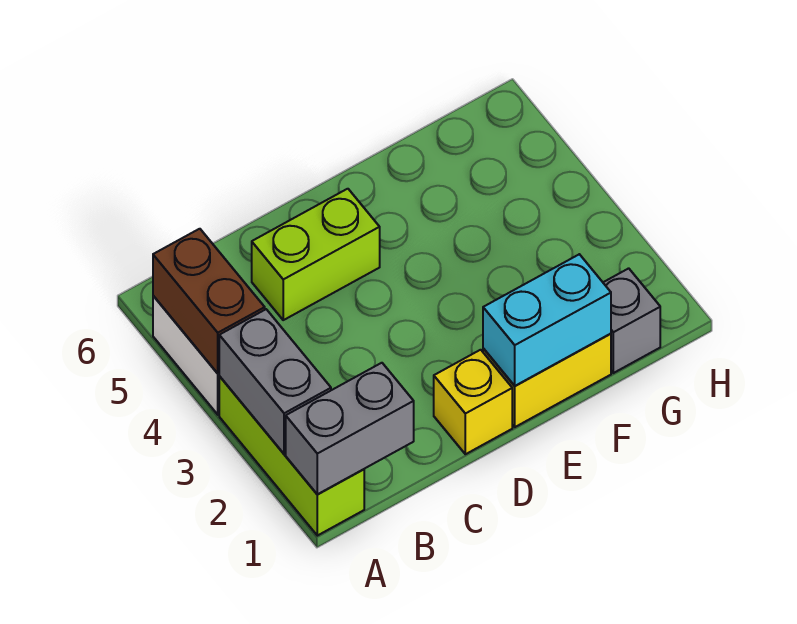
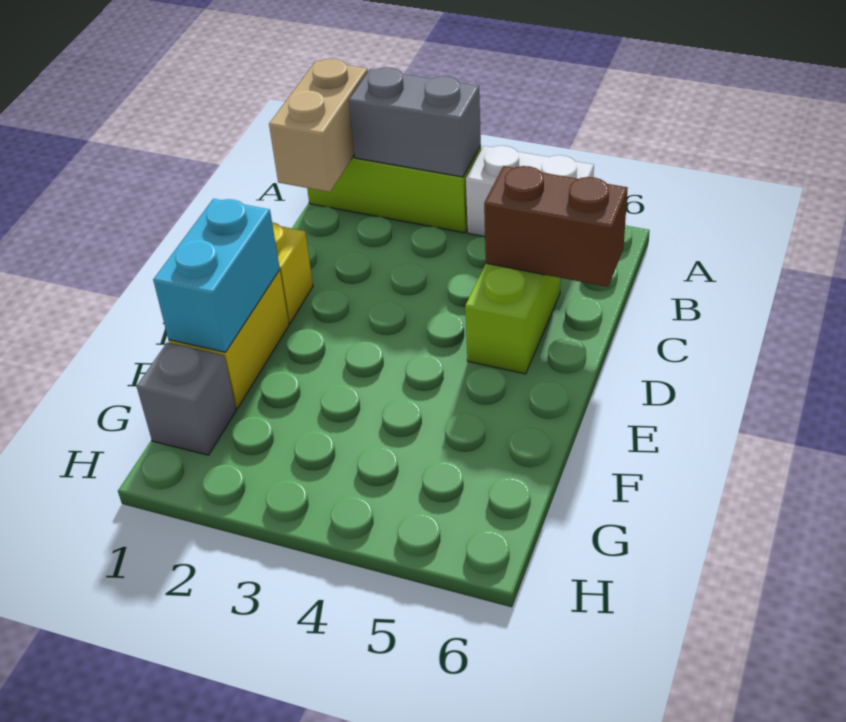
grey brick A1:B1 level 2 -> tan brick A1:B1 level 2
brown brick A4:A5 level 2 -> brown brick C5:C6 level 2

